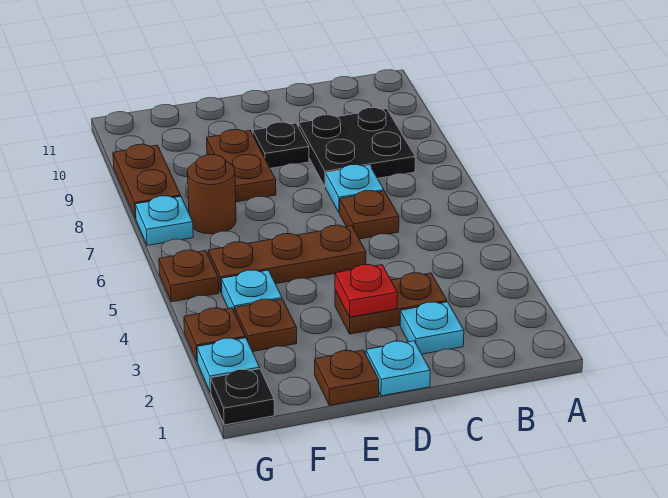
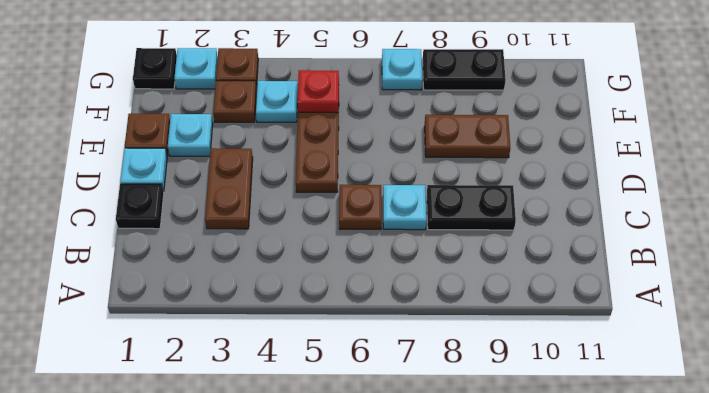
black plate B8:C9 level 1 -> black plate C8:C9 level 1
cyan plate C2 level 1 -> cyan plate E2 level 1
red plate D3 level 2 -> red plate F5 level 2
black plate D9 level 1 -> black plate C1 level 1
brown round brick F7 level 1 -> none
brown plate G5 level 1 -> none
brown plate G8:G9 level 1 -> black plate G8:G9 level 1

